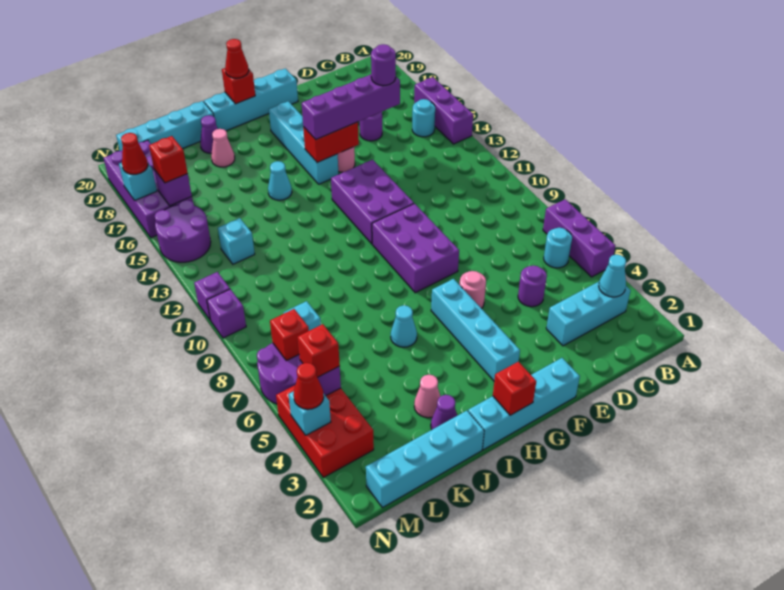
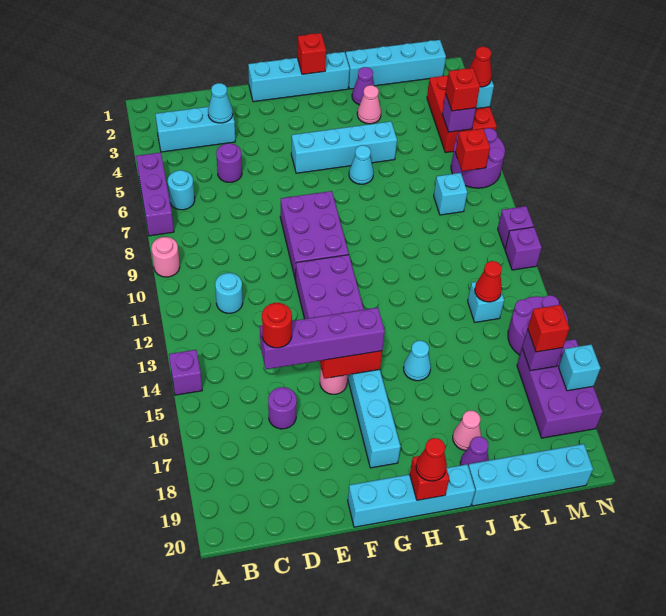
purple brick A14:A16 level 1 -> purple brick A14 level 1
cyan cone B3 level 2 -> cyan cone D3 level 2
cyan round brick B15 level 1 -> cyan round brick C11 level 1
purple round brick D15 level 4 -> red round brick D15 level 4
pink round brick F6 level 1 -> pink round brick A9 level 1
cyan brick G3:G6 level 1 -> cyan brick G5:J5 level 1
purple brick M16:N19 level 1 -> purple brick M16:N18 level 1
red cone N17 level 3 -> red cone L13 level 2

